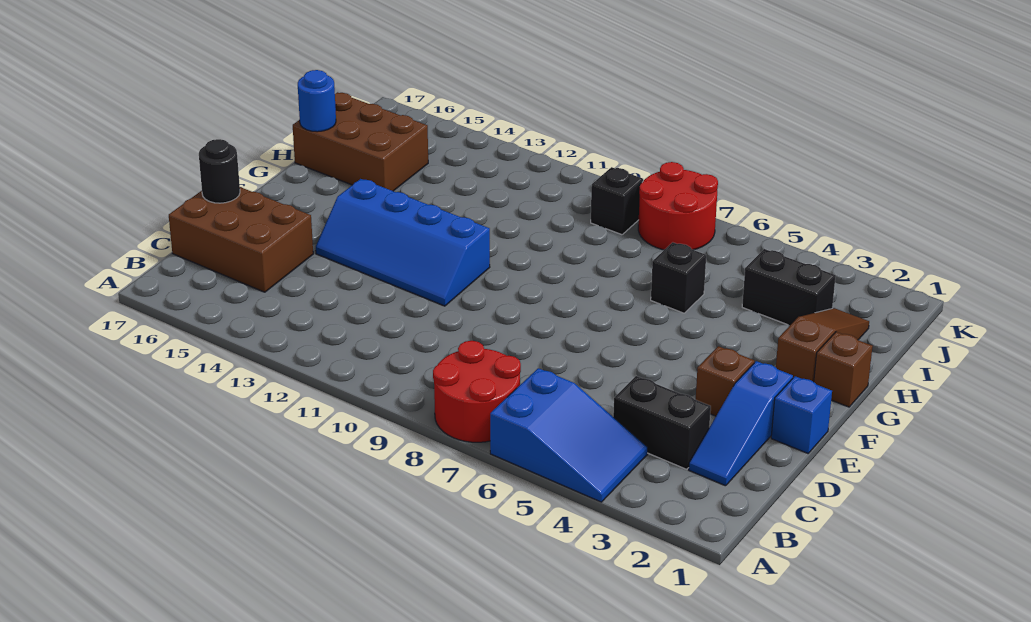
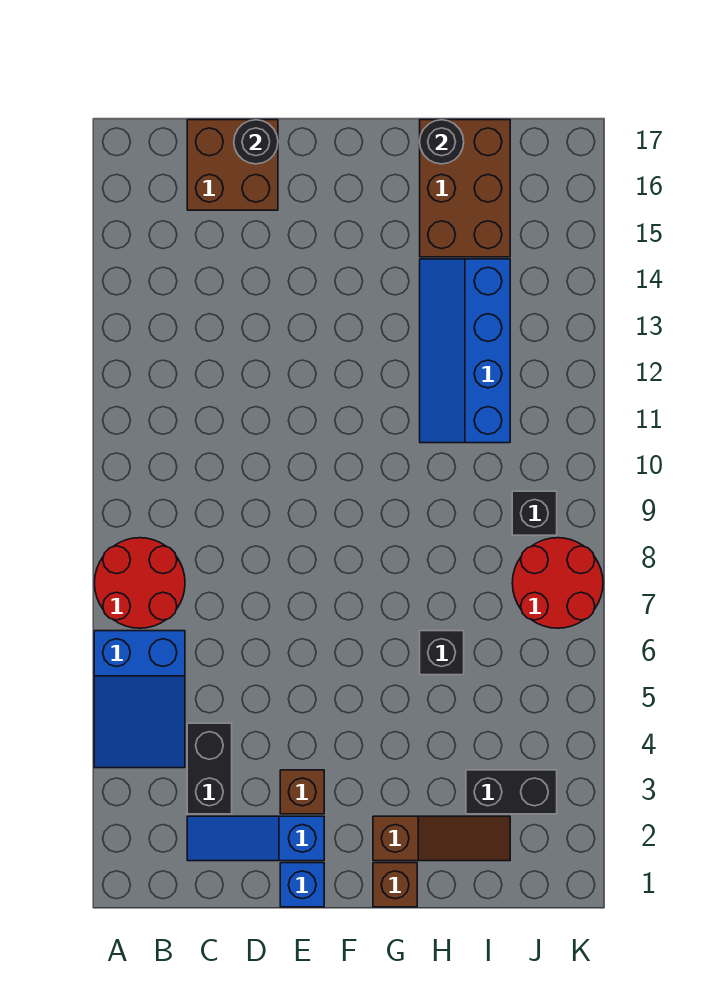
brown brick C15:D17 level 1 -> brown brick C16:D17 level 1
blue slope E11:F14 level 1 top F -> blue slope H11:I14 level 1 top I
blue round brick H17 level 2 -> black round brick H17 level 2
black brick I3:I4 level 1 -> black brick I3:J3 level 1

